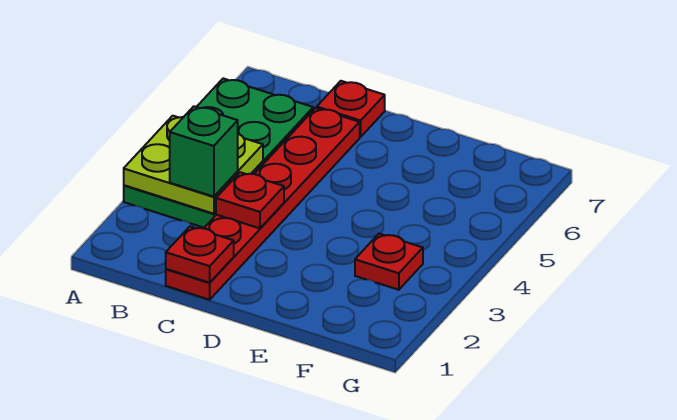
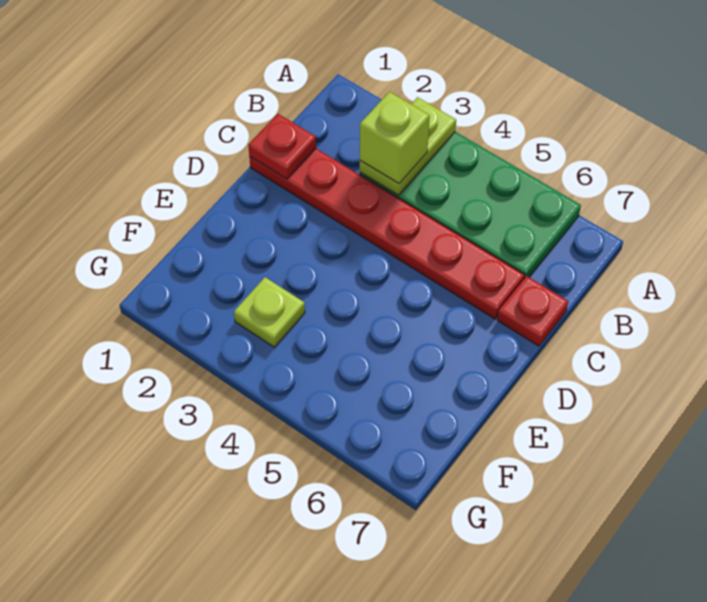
lime plate A3:B4 level 2 -> lime plate A3:B3 level 2
green brick B3 level 3 -> lime brick B3 level 3
red plate C3 level 2 -> none
red plate F3 level 1 -> lime plate F3 level 1

